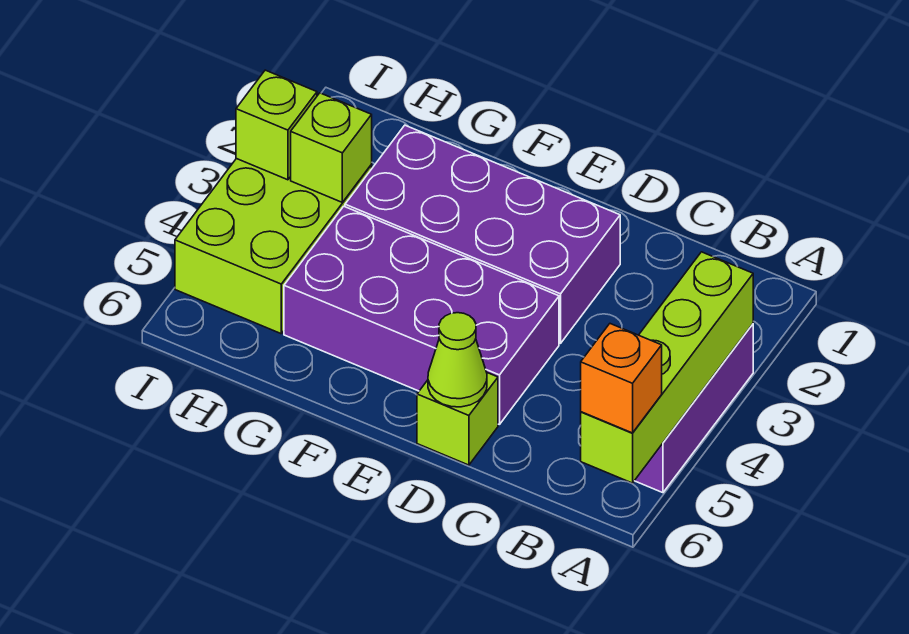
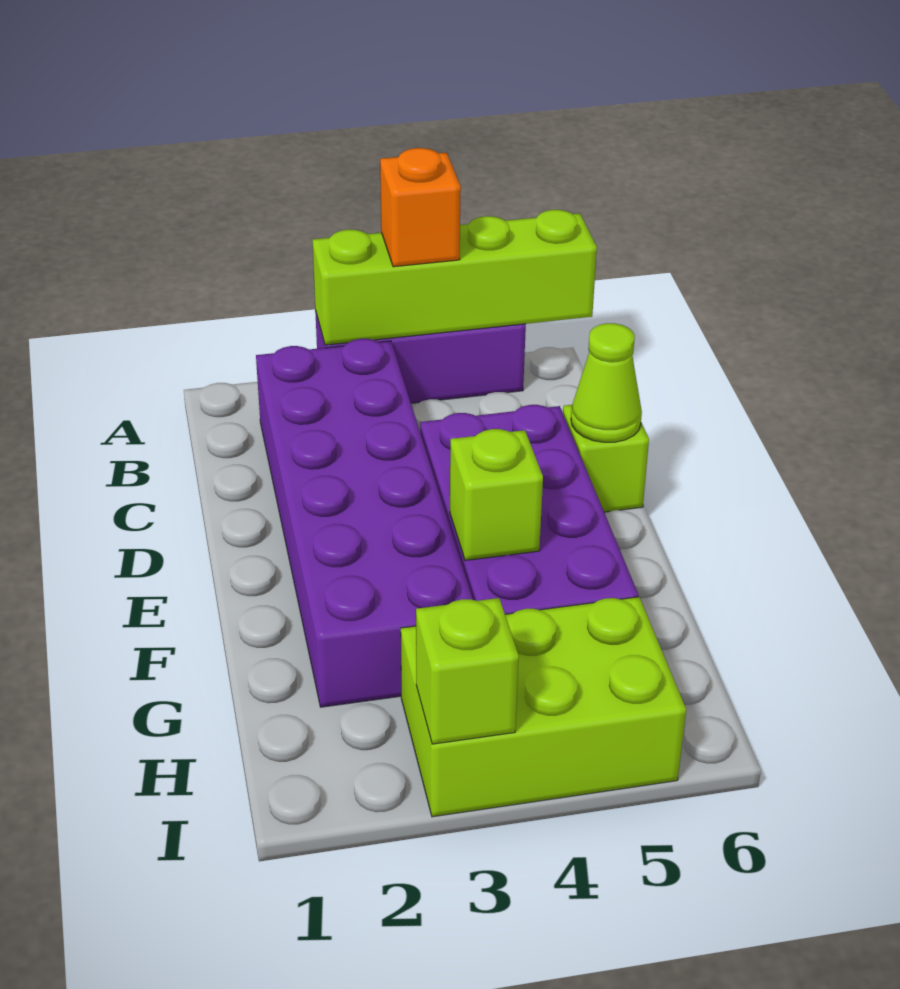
orange brick A6 level 3 -> orange brick A4 level 3
purple brick D2:G3 level 1 -> purple brick B2:G3 level 1
lime brick H3 level 2 -> lime brick F4 level 2

